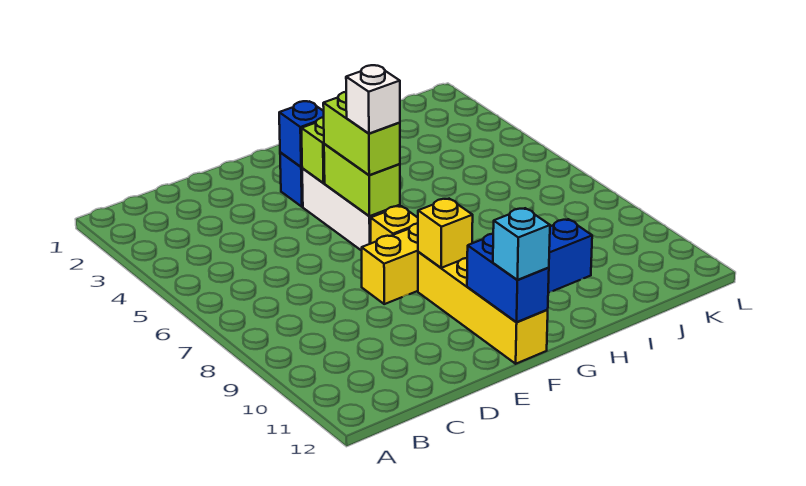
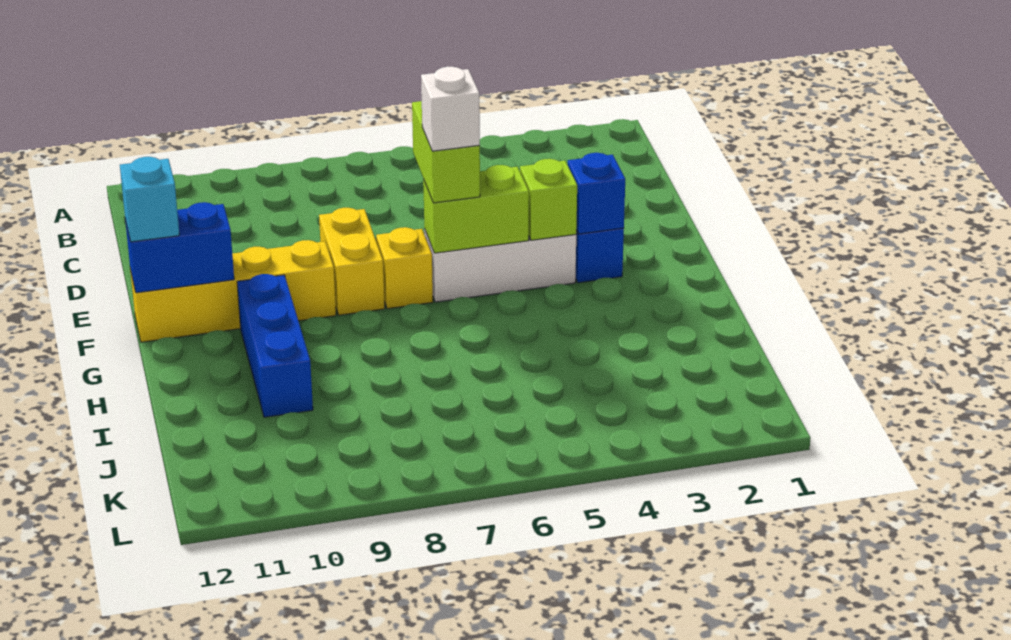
lime brick F5:F6 level 3 -> lime brick E6:F6 level 3
yellow brick F9 level 2 -> none

